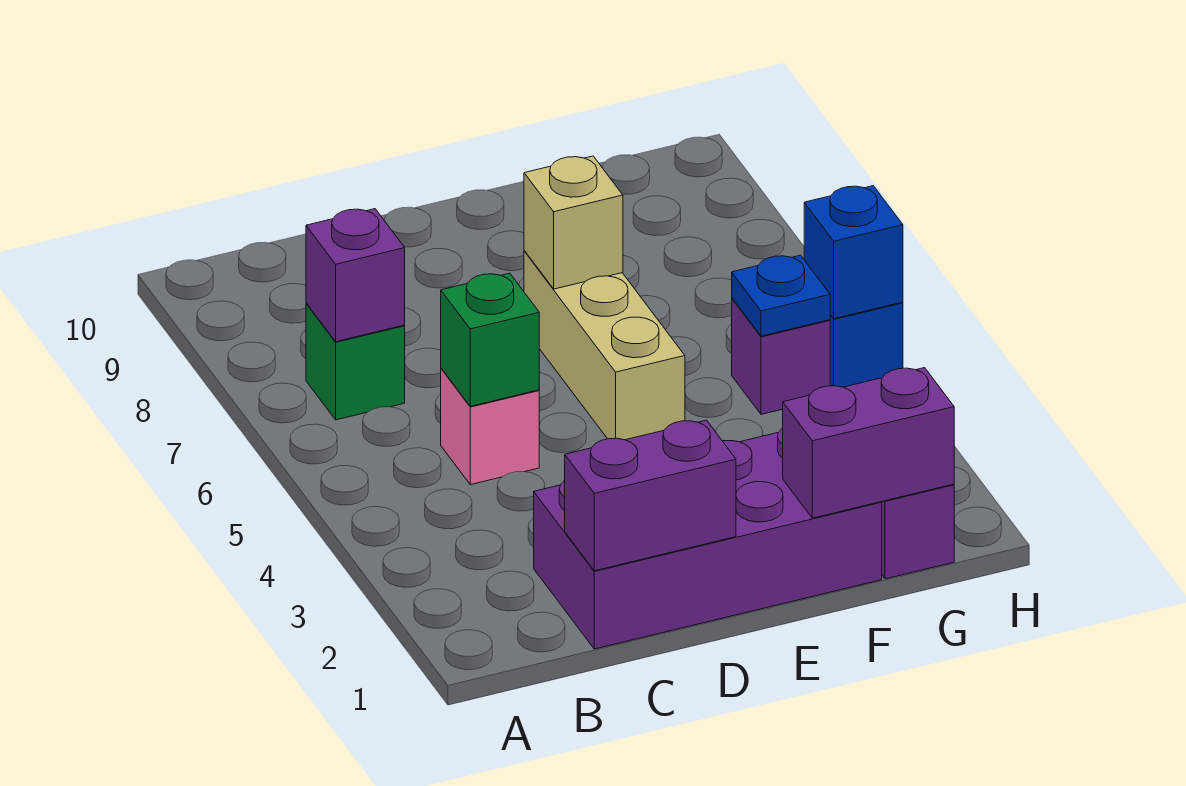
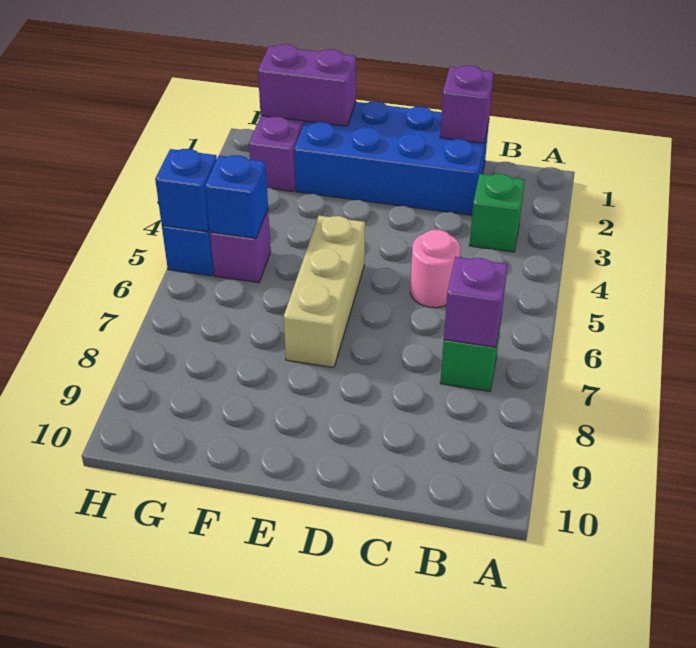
purple brick C1:F2 level 1 -> blue brick C1:F2 level 1
purple brick C1:D1 level 2 -> purple brick C1 level 2
pink brick C5 level 1 -> pink round brick C5 level 1
green brick C5 level 2 -> green brick B3 level 1
tan brick E7 level 2 -> none
blue plate G5 level 2 -> blue brick G5 level 2

